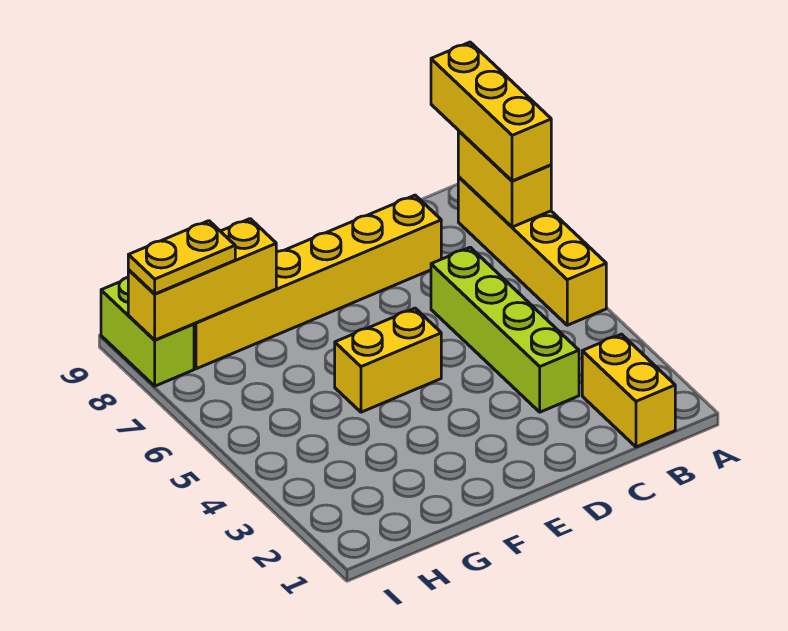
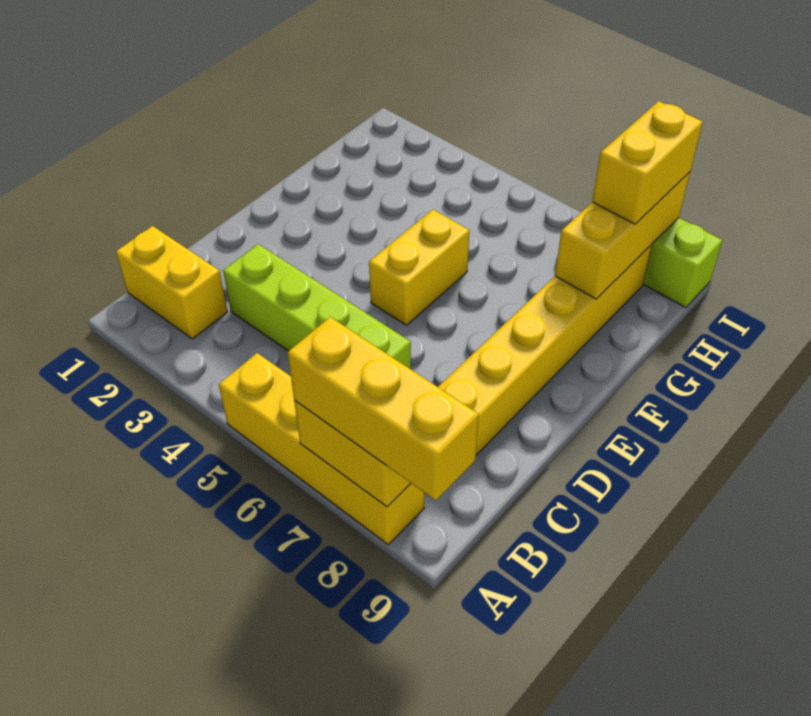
yellow plate H8:I8 level 3 -> yellow brick H8:I8 level 3

